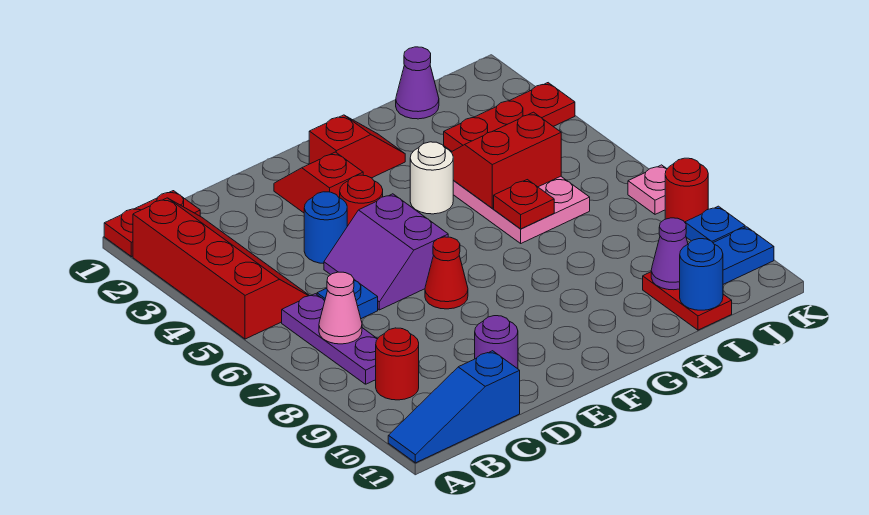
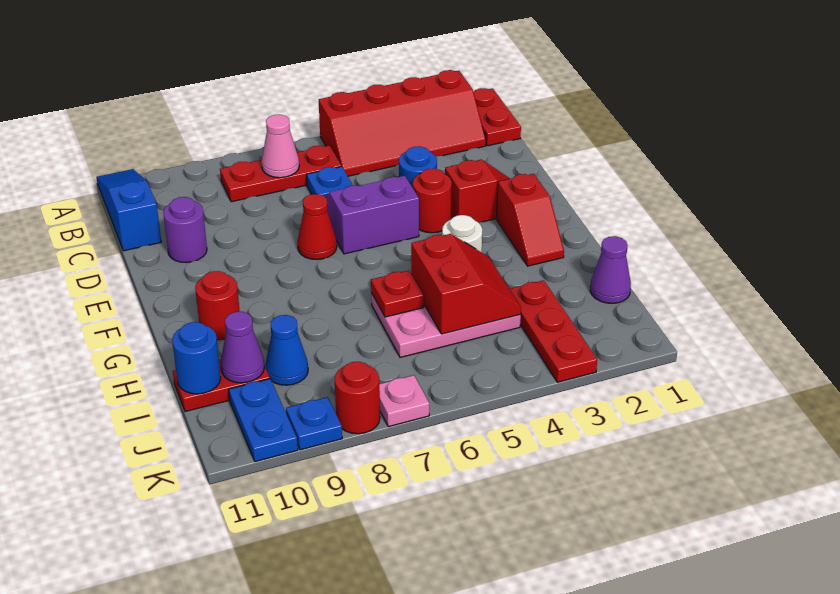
purple plate B6:B8 level 1 -> red plate B6:B8 level 1
red round brick B9 level 1 -> red round brick G10 level 1
none -> blue cone I9 level 1

